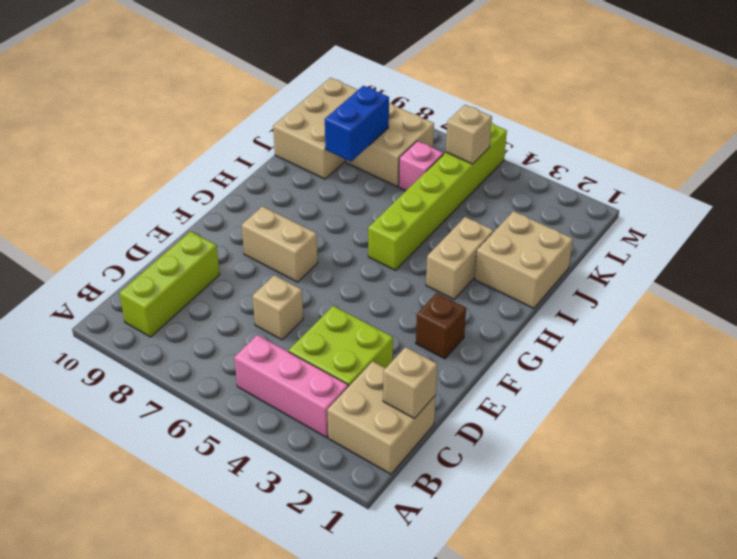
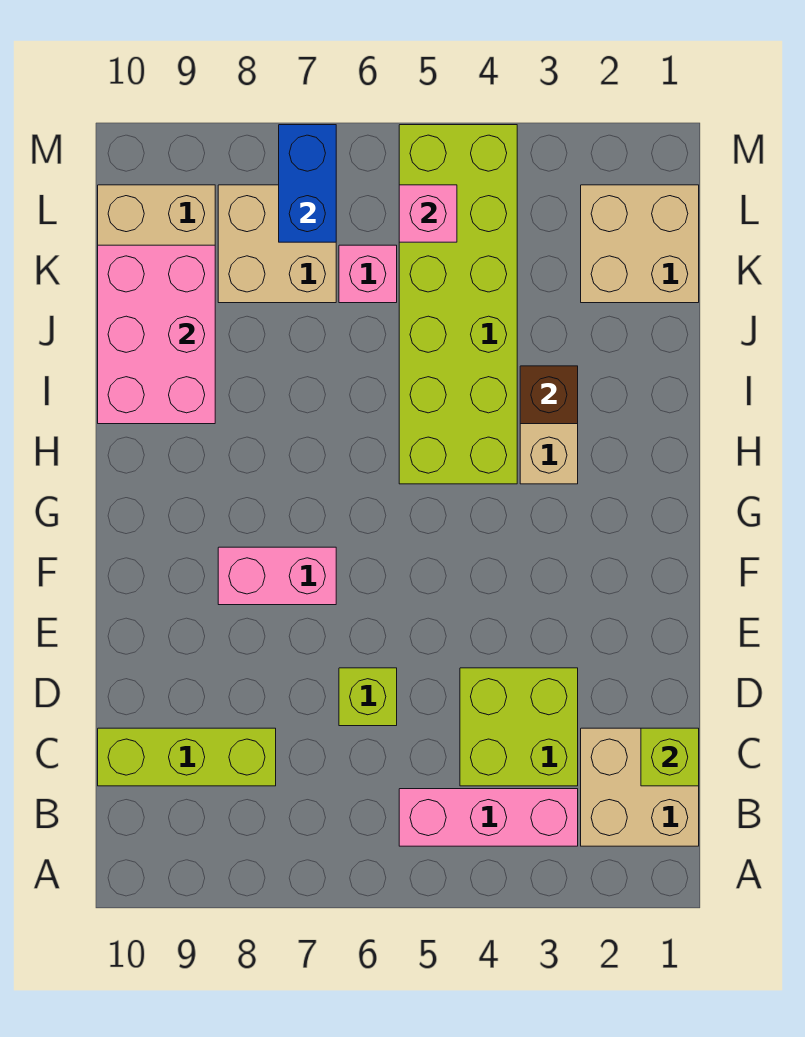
lime brick B9:D9 level 1 -> lime brick C8:C10 level 1
tan brick C1 level 2 -> lime brick C1 level 2
tan brick D6 level 1 -> lime brick D6 level 1
brown brick F2 level 1 -> brown brick I3 level 2
tan brick F7:F8 level 1 -> pink brick F7:F8 level 1
lime brick H5:M5 level 1 -> lime brick H4:M5 level 1
tan brick I1:J2 level 1 -> tan brick K1:L2 level 1
none -> pink brick I9:K10 level 2
blue brick J8:K8 level 2 -> blue brick L7:M7 level 2
tan brick L5 level 2 -> pink brick L5 level 2

